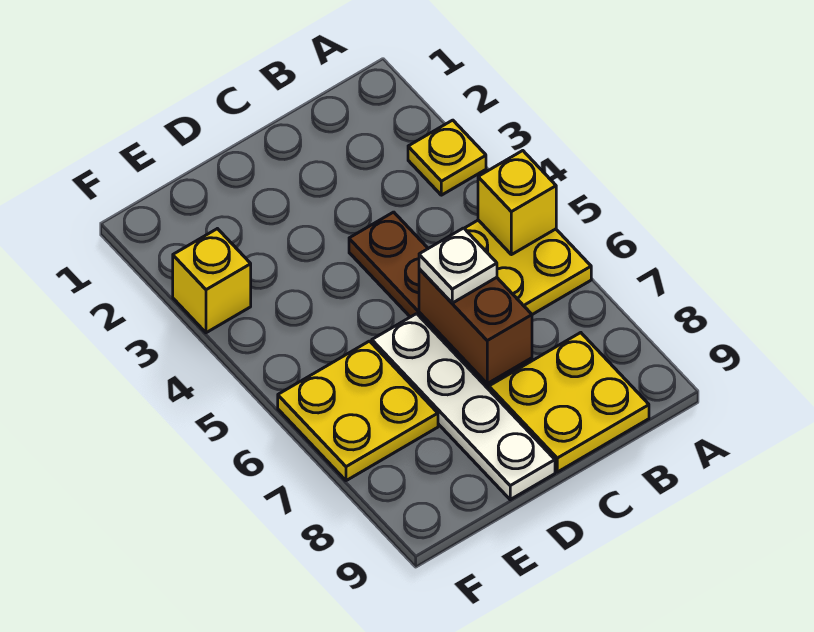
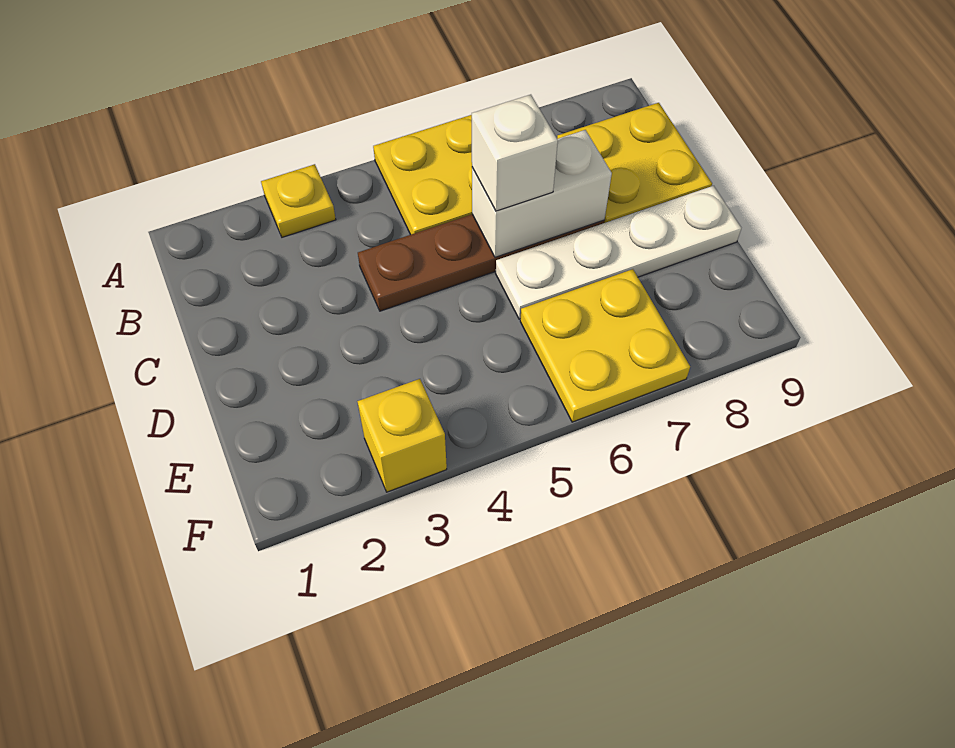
yellow brick A5 level 2 -> none
brown brick C6:C7 level 2 -> white brick C6:C7 level 2
white plate C6 level 3 -> white brick C6 level 3

